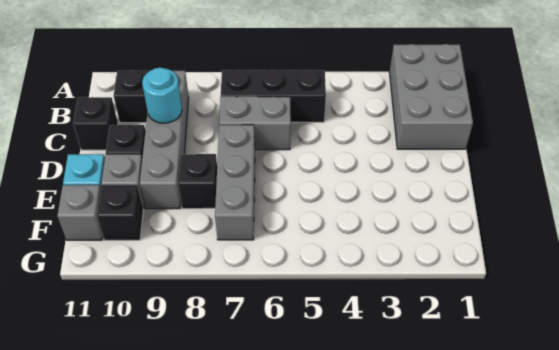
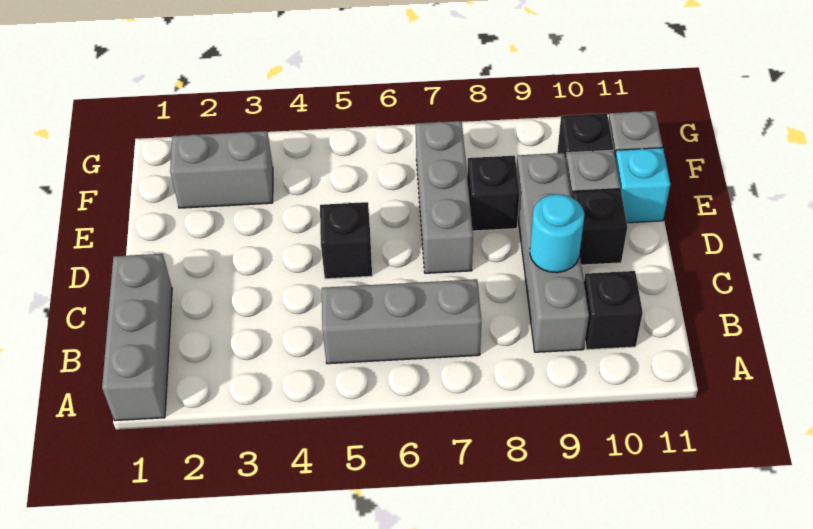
grey brick A1:C2 level 1 -> grey brick A1:C1 level 1
black brick B5:B7 level 1 -> grey brick B5:B7 level 1
grey brick C6:C7 level 1 -> grey brick F2:F3 level 1
black brick C11 level 1 -> black brick D5 level 1

